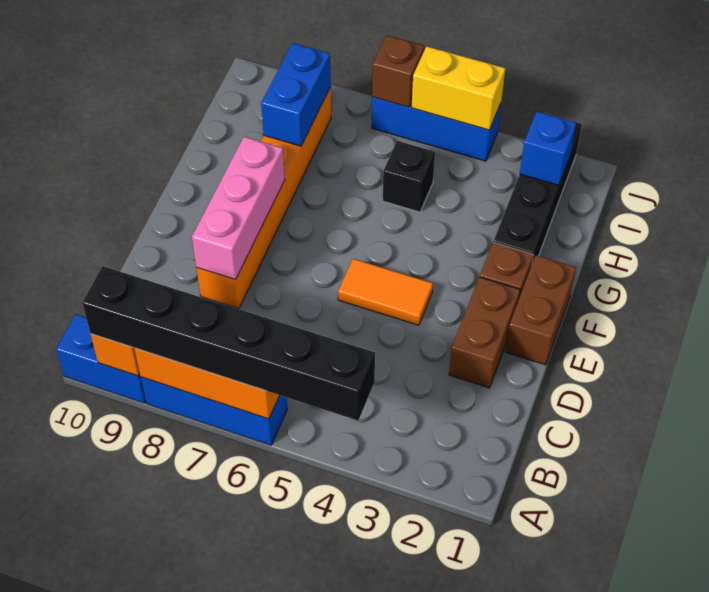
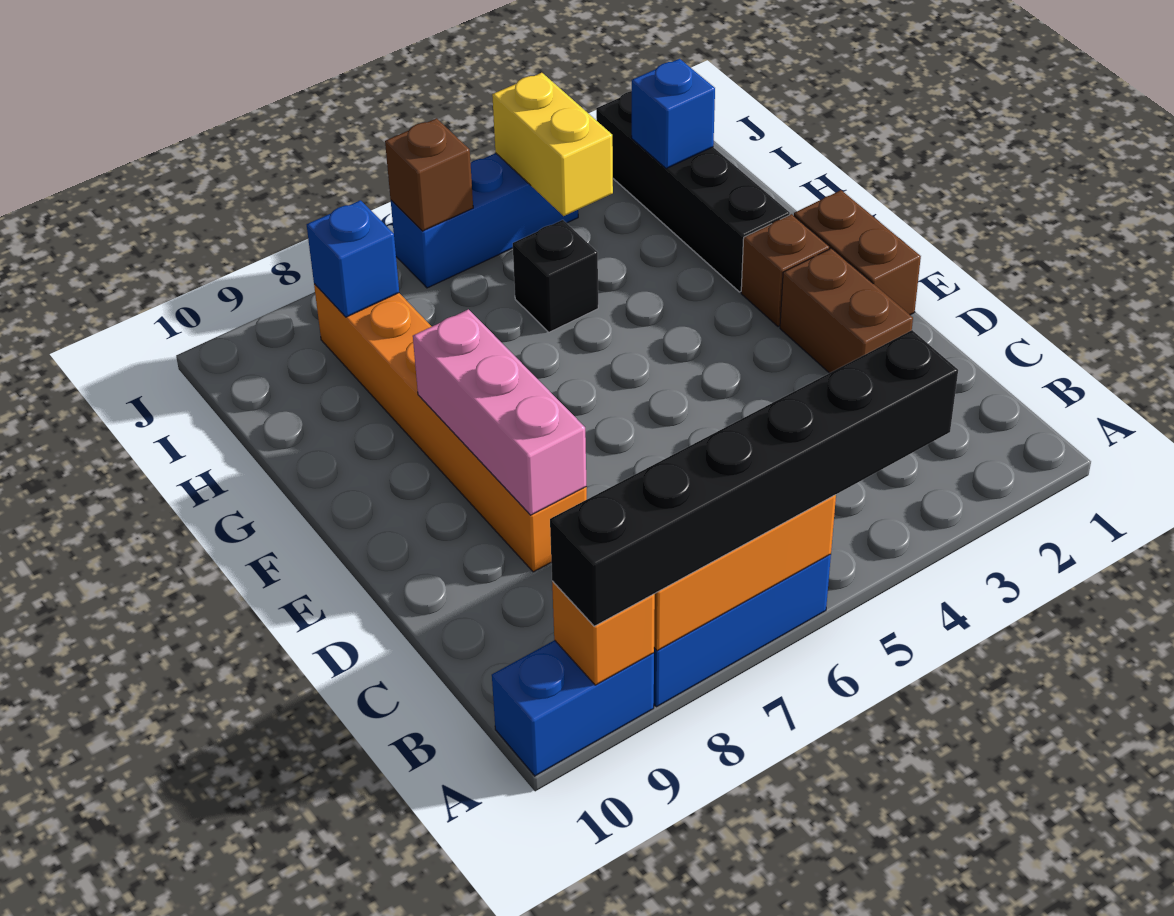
orange tile E4:E5 level 1 -> none
blue brick H8:I8 level 2 -> blue brick I8 level 2
yellow brick J4:J5 level 2 -> yellow brick I4:J4 level 2

